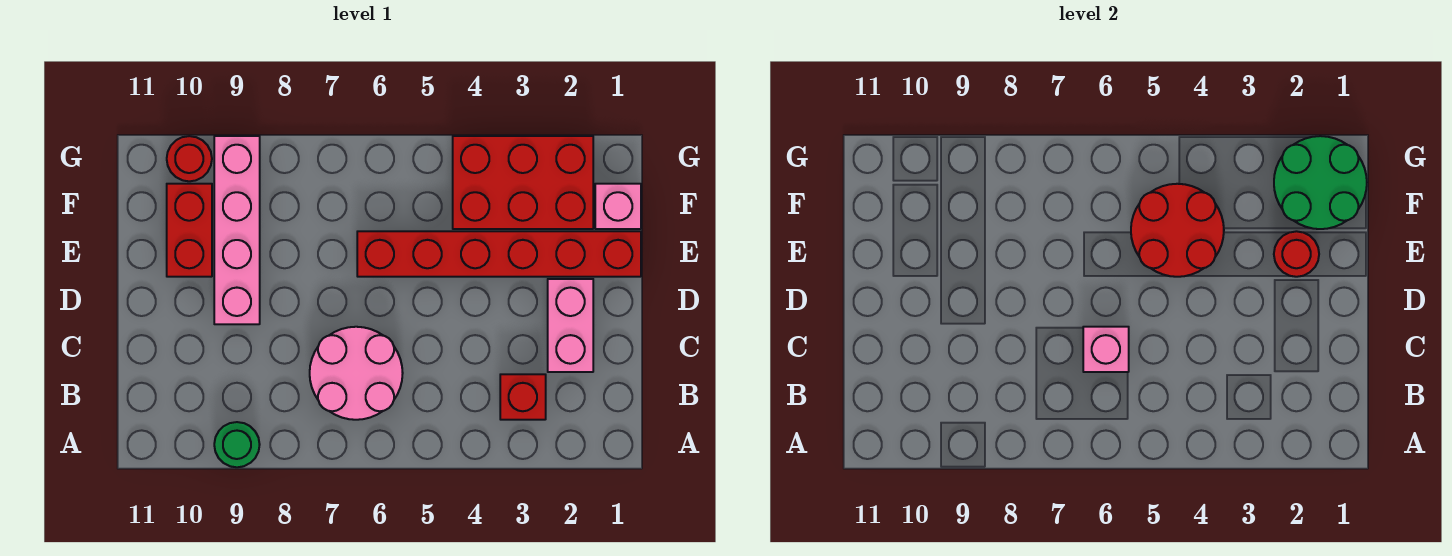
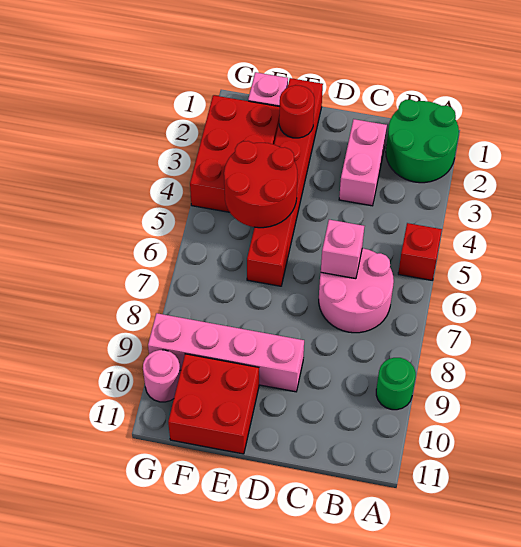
red brick B3 level 1 -> red brick A5 level 1
pink brick C2:D2 level 1 -> pink brick C2:C3 level 1
red brick E10:F10 level 1 -> red brick E10:F11 level 1
green round brick F1:G2 level 2 -> green round brick A1:B2 level 1
red round brick G10 level 1 -> pink round brick G10 level 1

